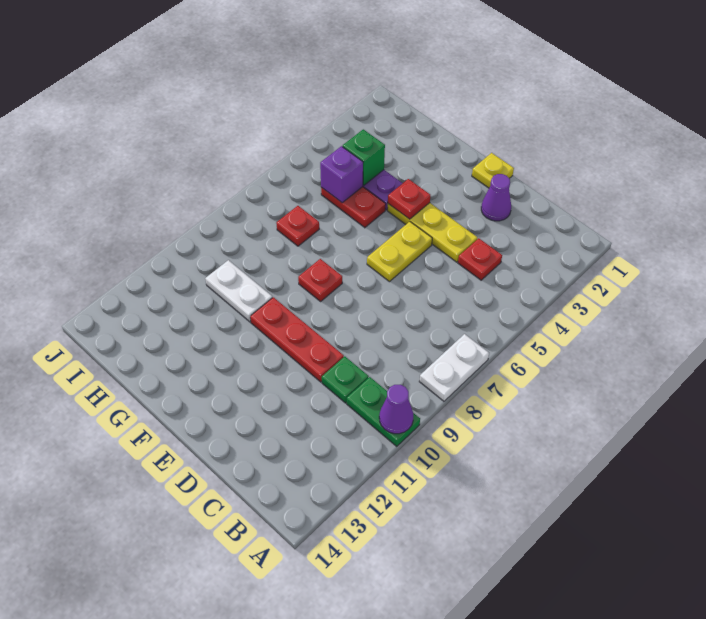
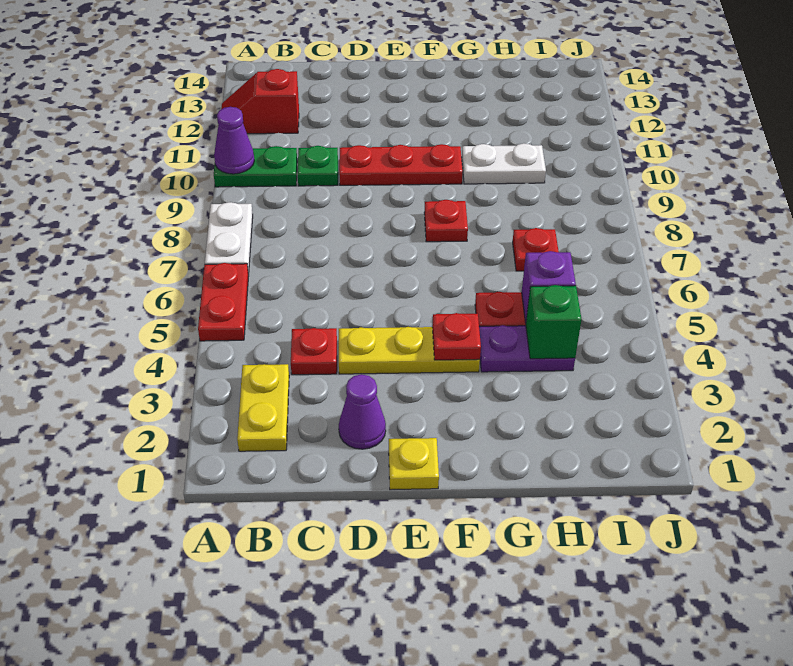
none -> red plate A5:A6 level 1
none -> red slope A12:B12 level 1 top B
yellow plate E5:E6 level 1 -> yellow plate B2:B3 level 1

